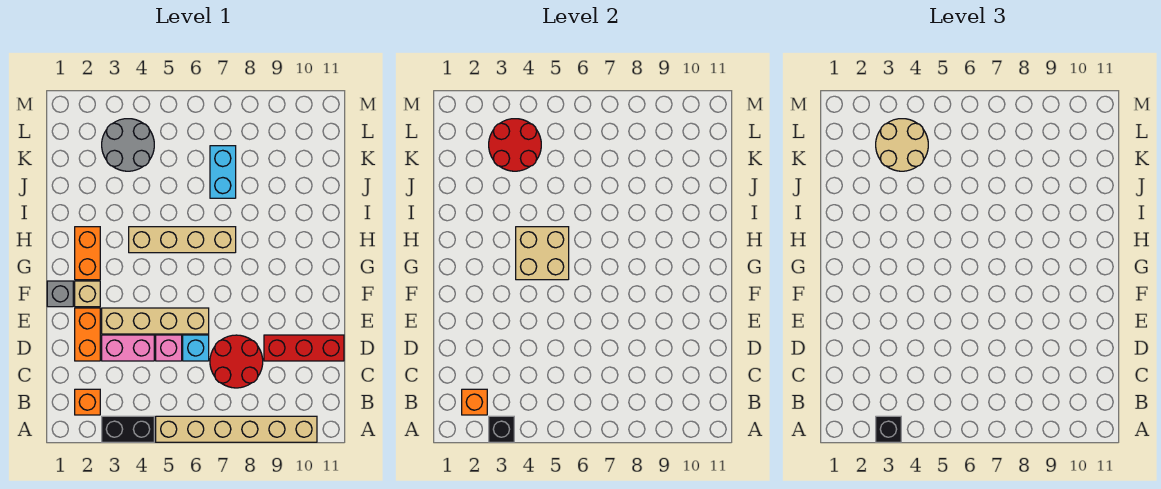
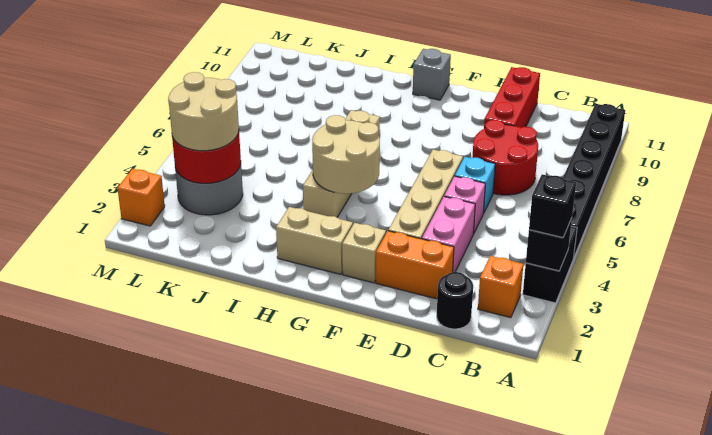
tan brick A5:A10 level 1 -> black brick A5:A10 level 1
orange brick B2 level 2 -> orange brick M2 level 1
none -> black round brick C1 level 1
grey brick F1 level 1 -> grey brick G11 level 1
orange brick G2:H2 level 1 -> tan brick G2:H2 level 1
tan brick G4:H5 level 2 -> tan round brick G4:H5 level 2
cyan brick J7:K7 level 1 -> none

